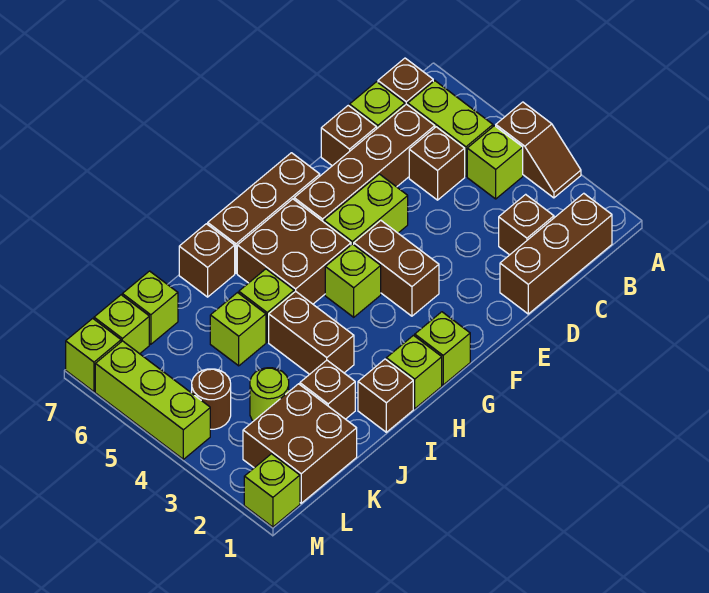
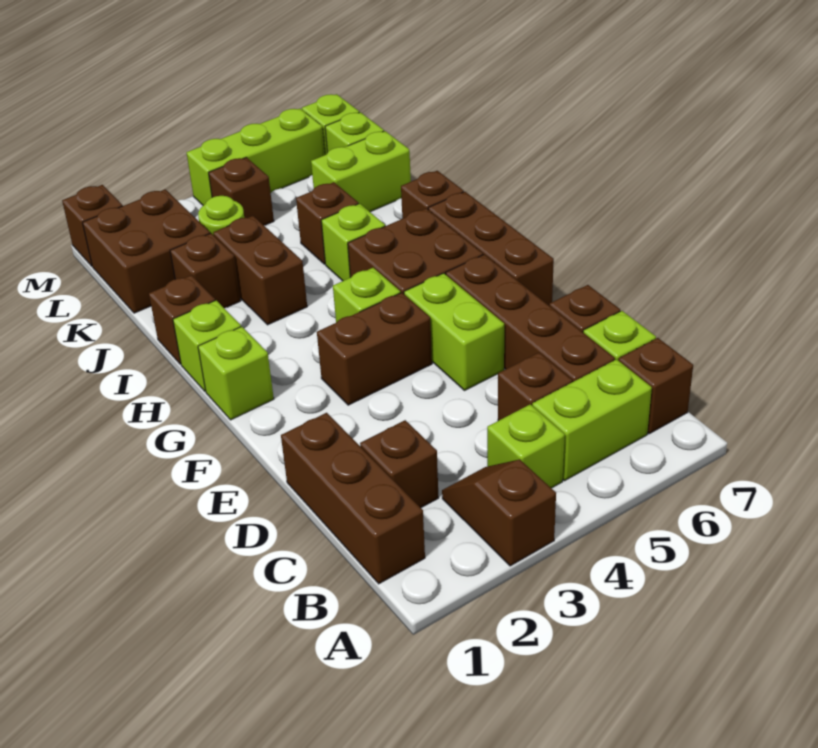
brown slope A3:A4 level 1 top 4 -> brown slope A3:B3 level 1 top A
brown brick I3:I4 level 1 -> brown brick I3:J3 level 1
lime brick J5 level 1 -> brown brick J5 level 1
lime brick K7 level 1 -> lime brick K6:K7 level 1
brown round brick L4 level 1 -> brown brick L4 level 1
lime brick M1 level 1 -> brown brick M1 level 1

